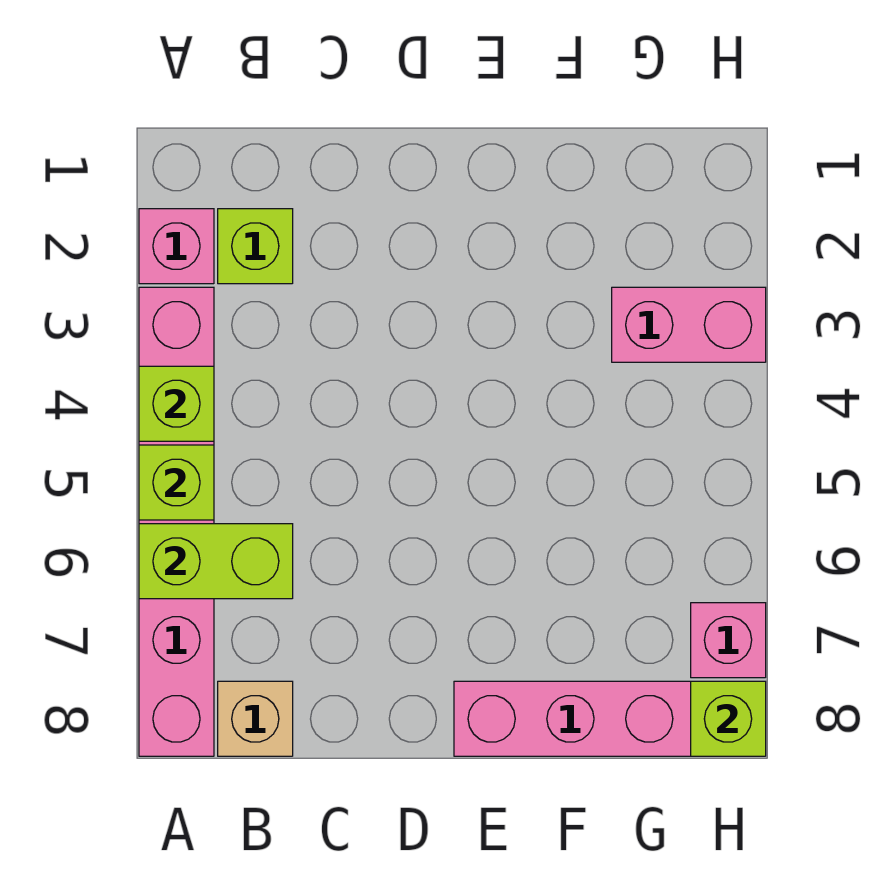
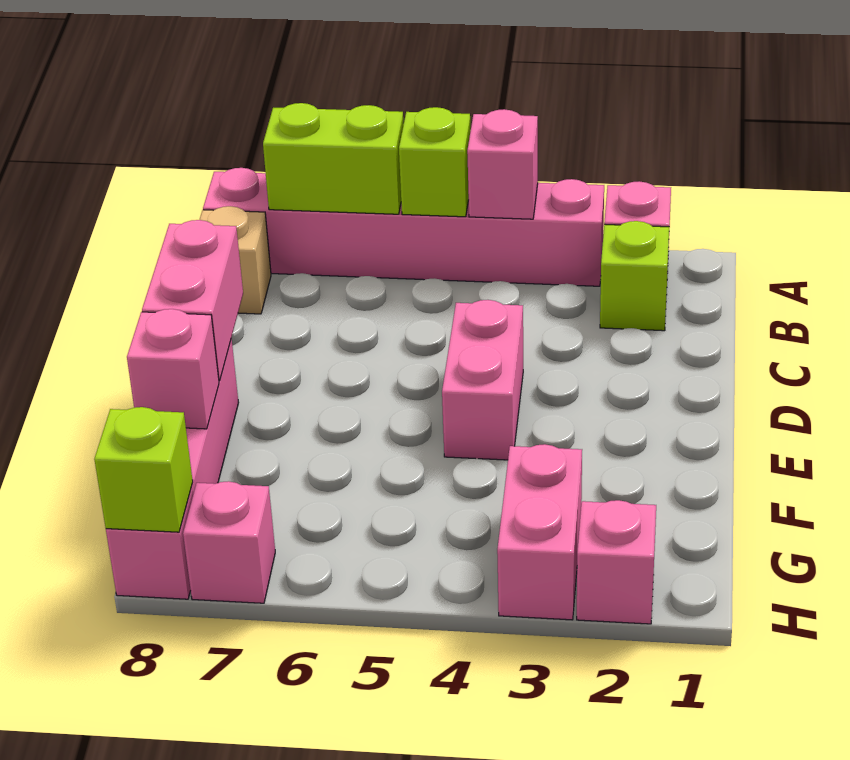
lime brick A4 level 2 -> pink brick A4 level 2
lime brick A6:B6 level 2 -> lime brick A6:A7 level 2
none -> pink brick D4:E4 level 1
none -> pink brick D8:E8 level 2
none -> pink brick F8 level 2
none -> pink brick H2 level 1

